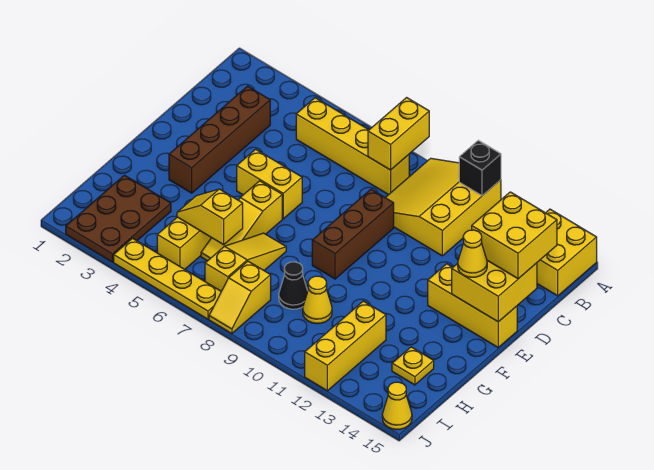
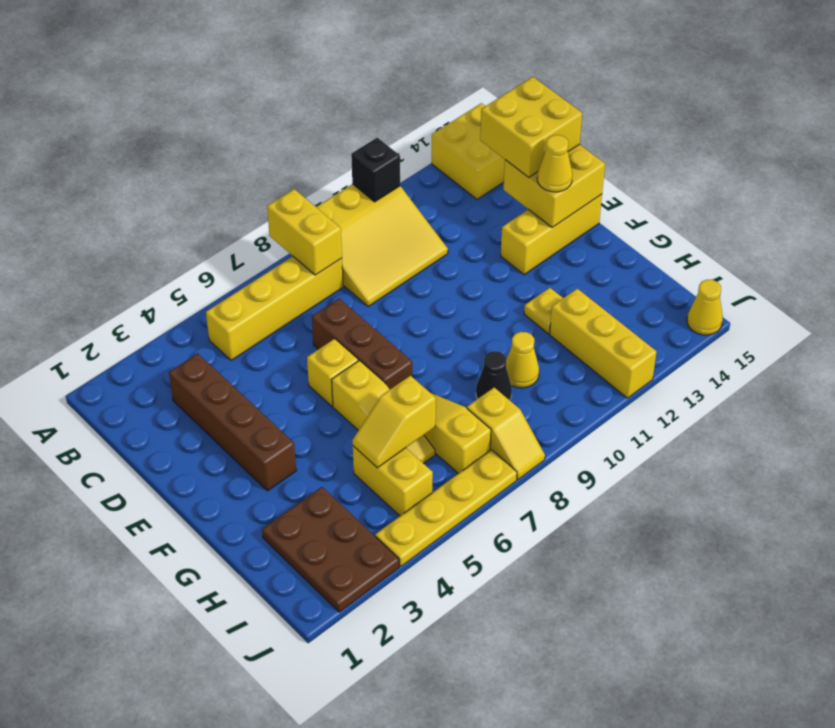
yellow slope A9:C11 level 1 top 11 -> yellow slope A9:C11 level 1 top A
brown brick D9:F9 level 1 -> brown brick D7:F7 level 1
yellow brick E5:E6 level 1 -> yellow brick E6 level 1
yellow plate H14 level 1 -> yellow plate G12 level 1

